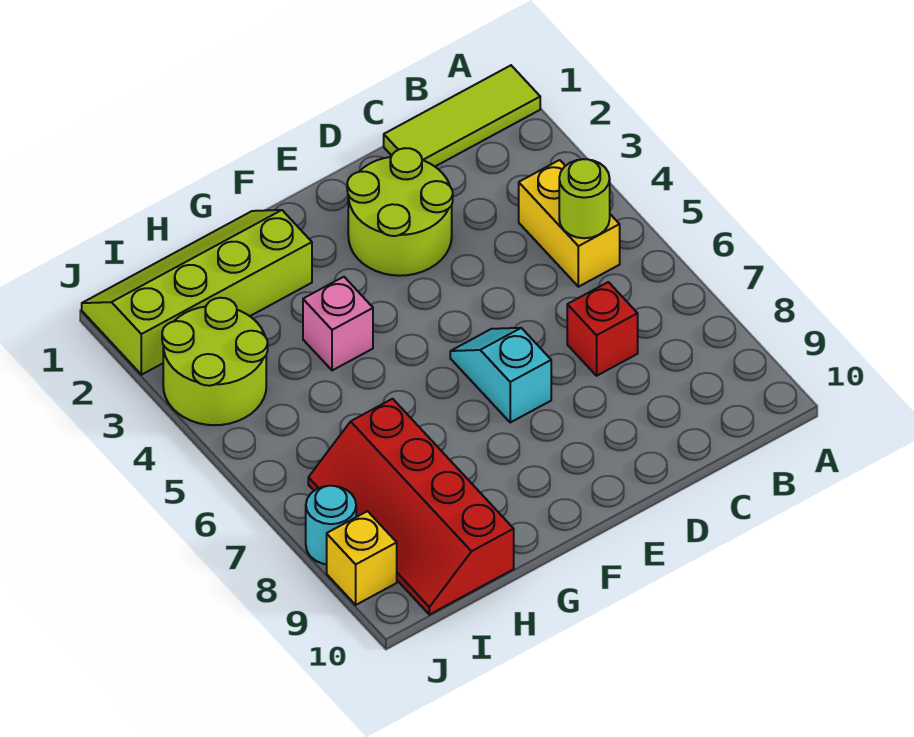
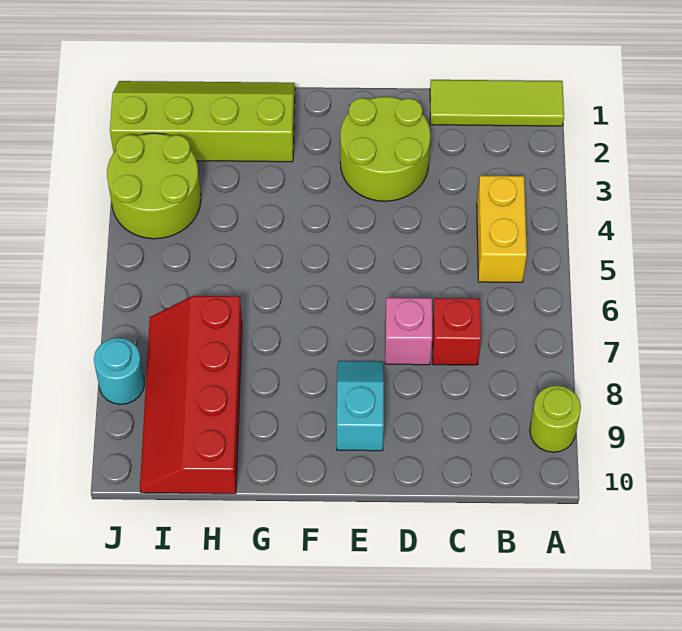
lime round brick B5 level 2 -> lime round brick A9 level 1
cyan slope E6:E7 level 1 top 7 -> cyan slope E8:E9 level 1 top 9
pink brick G4 level 1 -> pink brick D7 level 1
yellow brick J9 level 1 -> none

